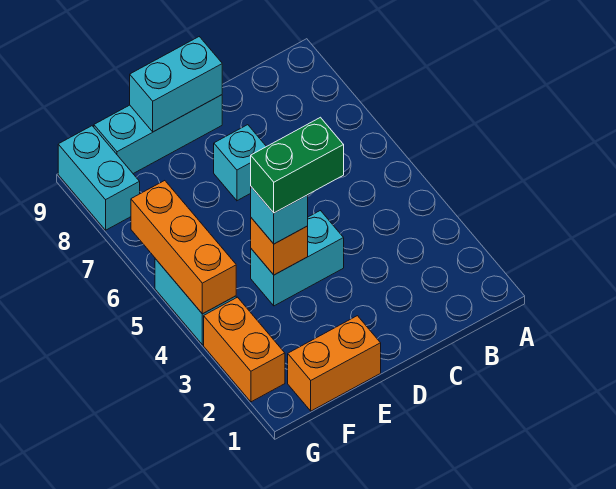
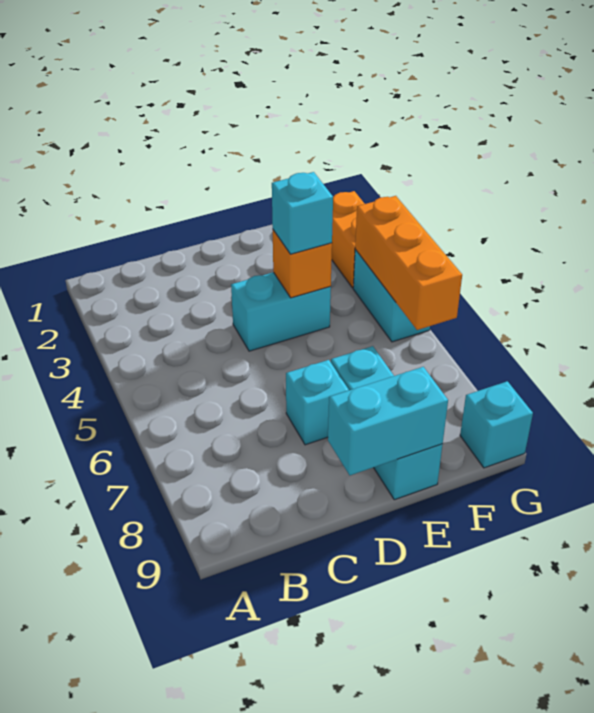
green brick D4:E4 level 4 -> none
cyan brick D9:F9 level 1 -> cyan brick E7:E9 level 1
orange brick E1:F1 level 1 -> none
cyan brick G8:G9 level 1 -> cyan brick G9 level 1

